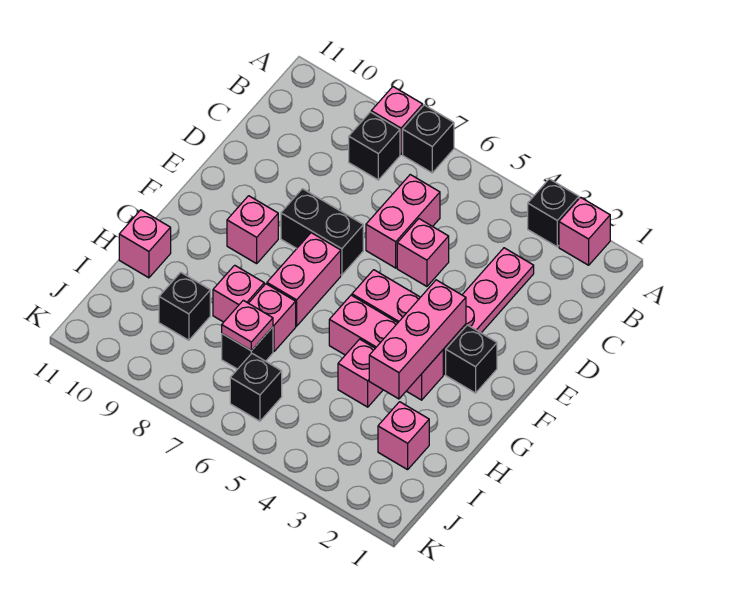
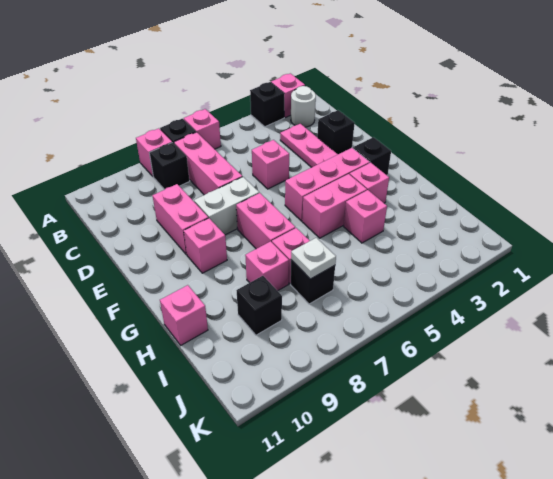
none -> white round brick B2 level 1
pink brick C6:D6 level 1 -> pink brick D9:E9 level 1
black brick E7:E8 level 1 -> white brick E7:E8 level 1
pink brick F3:H3 level 2 -> pink brick B7:D7 level 1
pink brick I2 level 1 -> pink brick A6 level 1
pink plate I7 level 2 -> white plate I7 level 2
black brick J6 level 1 -> black brick D2 level 1

